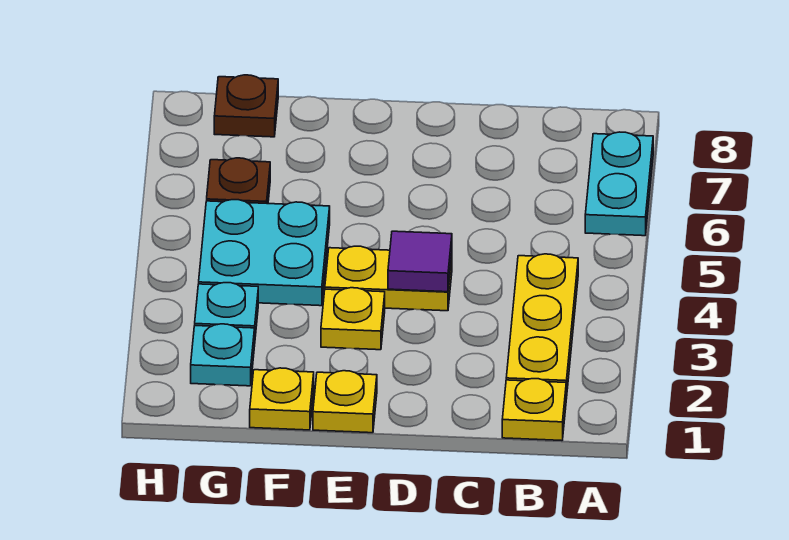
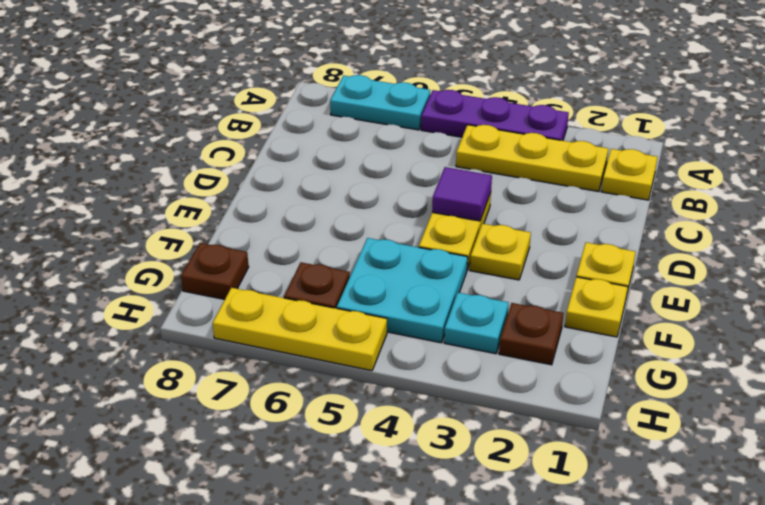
none -> purple plate A3:A5 level 1
cyan plate G2 level 1 -> brown plate G2 level 1
none -> yellow plate H5:H7 level 1

